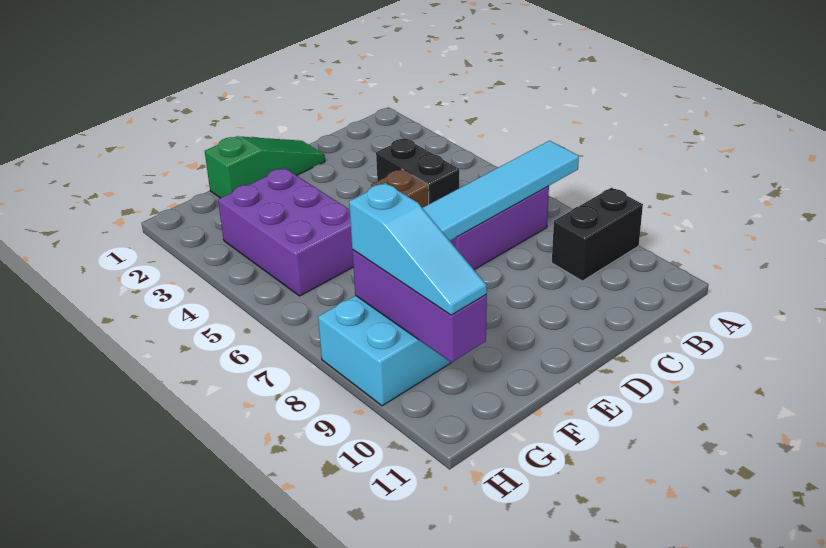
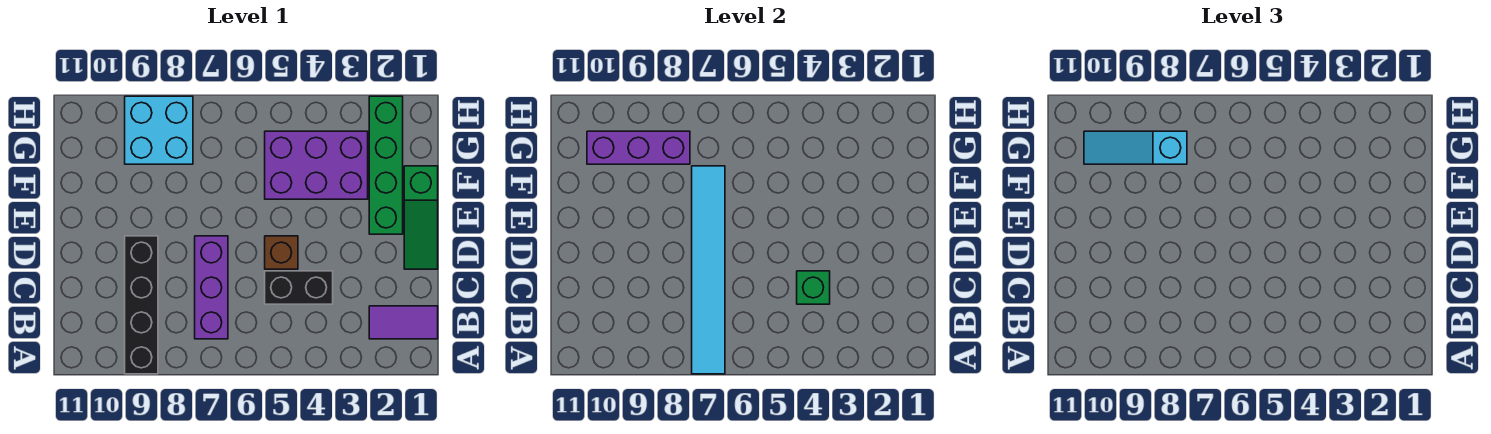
black brick A9:B9 level 1 -> black brick A9:D9 level 1
none -> purple tile B1:B2 level 1
none -> green brick C4 level 2
none -> green brick E2:H2 level 1

